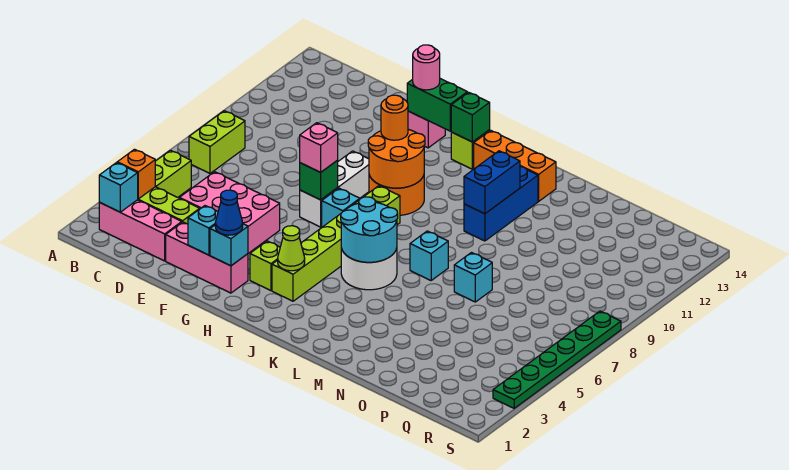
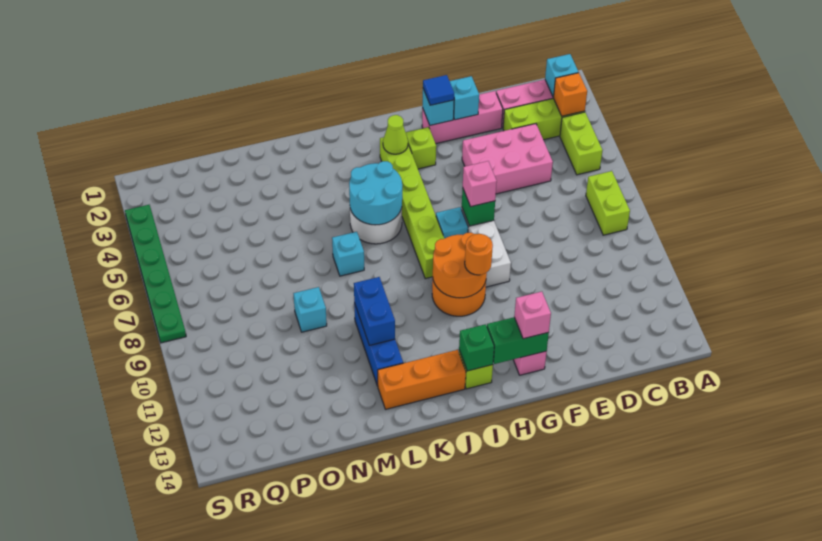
blue cone G2 level 3 -> blue tile G2 level 3
pink round brick G13 level 3 -> pink brick G13 level 3
cyan brick N7 level 1 -> cyan brick N9 level 1

